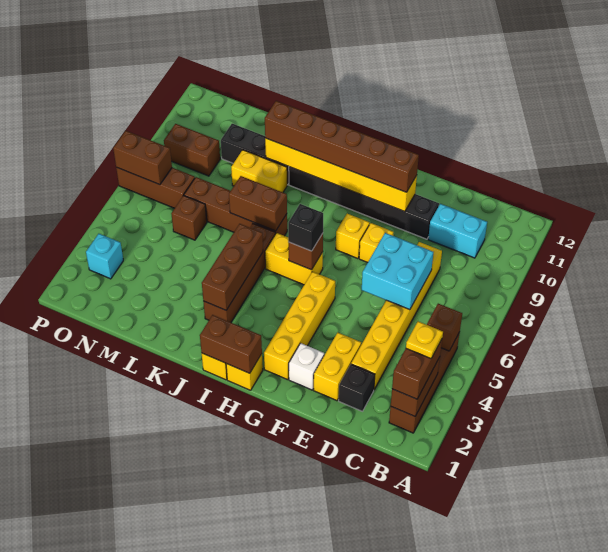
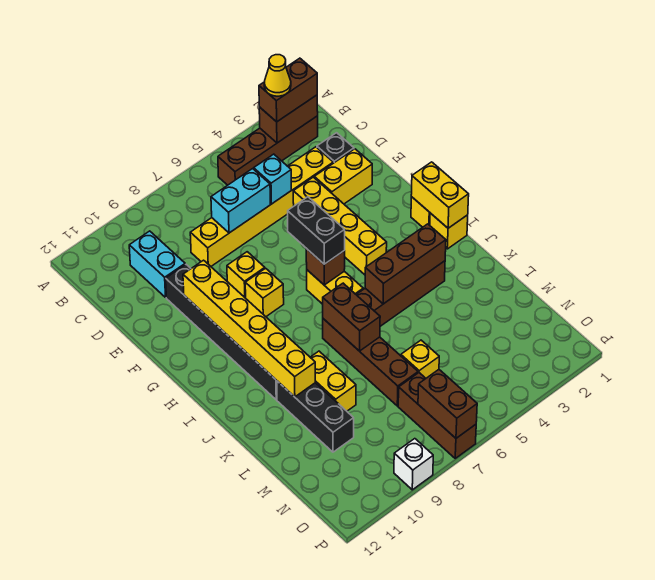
yellow plate B3 level 4 -> yellow cone B3 level 4
brown brick B5 level 2 -> none
cyan brick D6:E7 level 2 -> cyan brick D6:D7 level 2
white brick F2 level 1 -> white brick P9 level 1
brown brick F10:K10 level 3 -> none
yellow brick G2:G5 level 1 -> yellow brick E4:H4 level 1
brown brick H1:I1 level 2 -> yellow brick H1:I1 level 2
black brick H6 level 3 -> black brick G6:H6 level 3
brown brick M6 level 1 -> yellow brick M6 level 1
brown brick N9:O9 level 1 -> none
cyan brick O3 level 1 -> cyan brick D5 level 2

